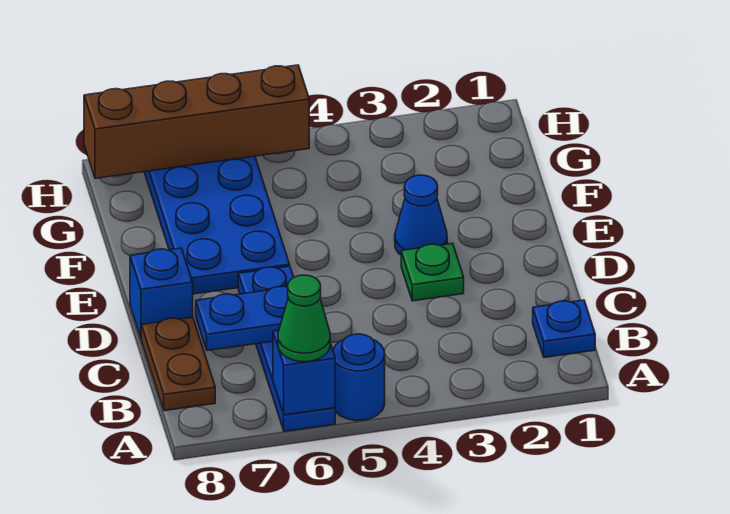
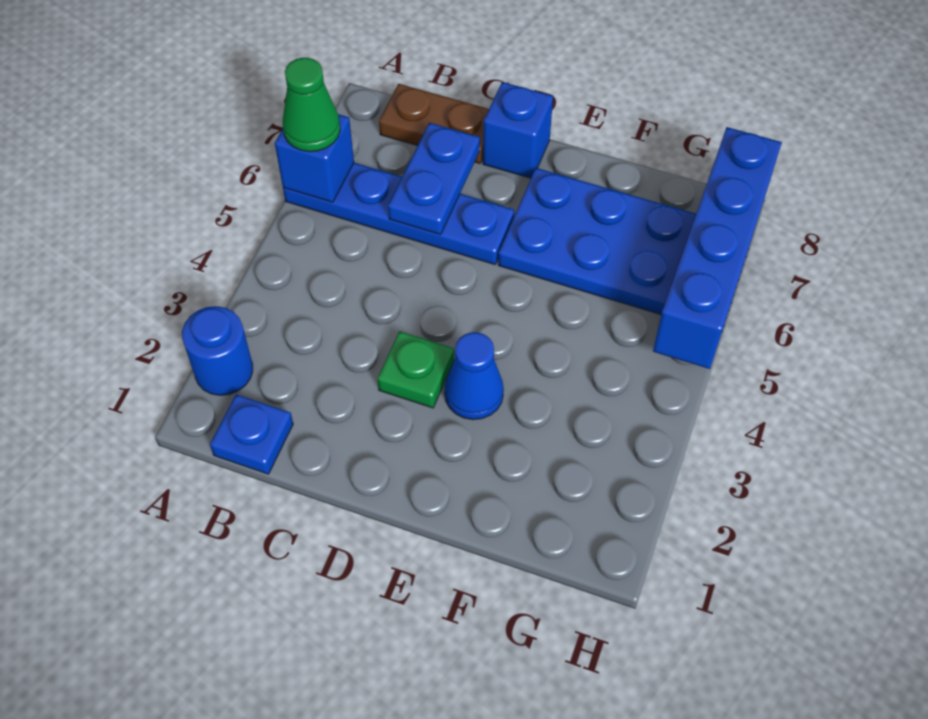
blue round brick A5 level 1 -> blue round brick A2 level 1
brown brick H5:H8 level 2 -> blue brick H5:H8 level 2

